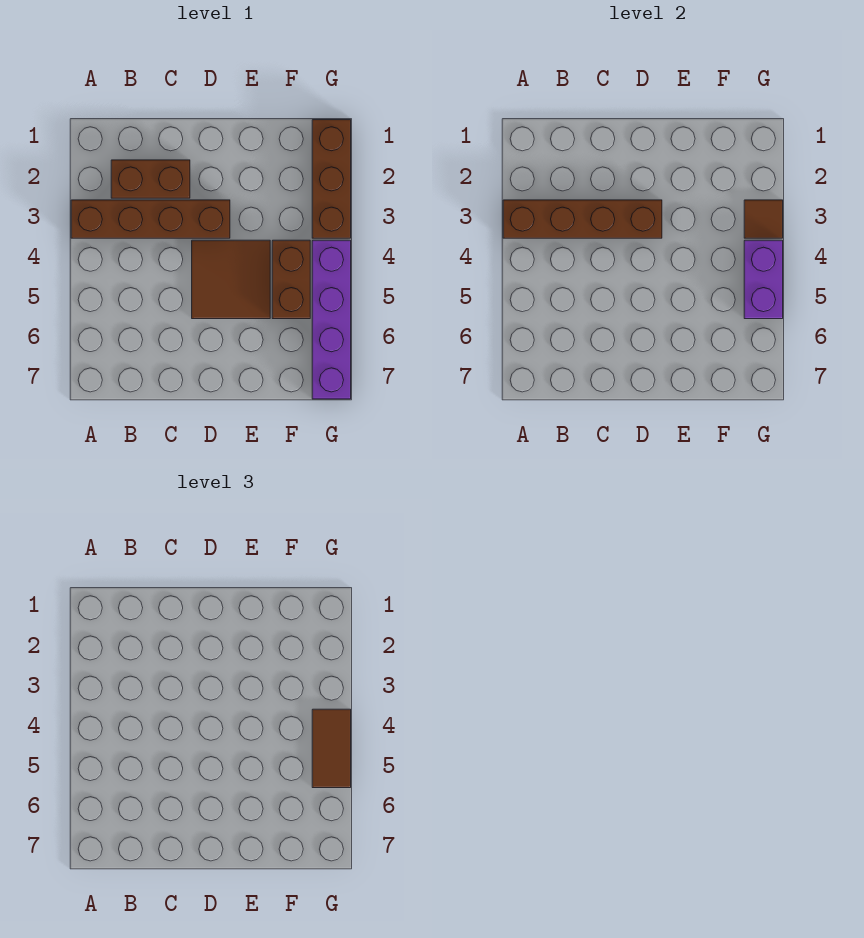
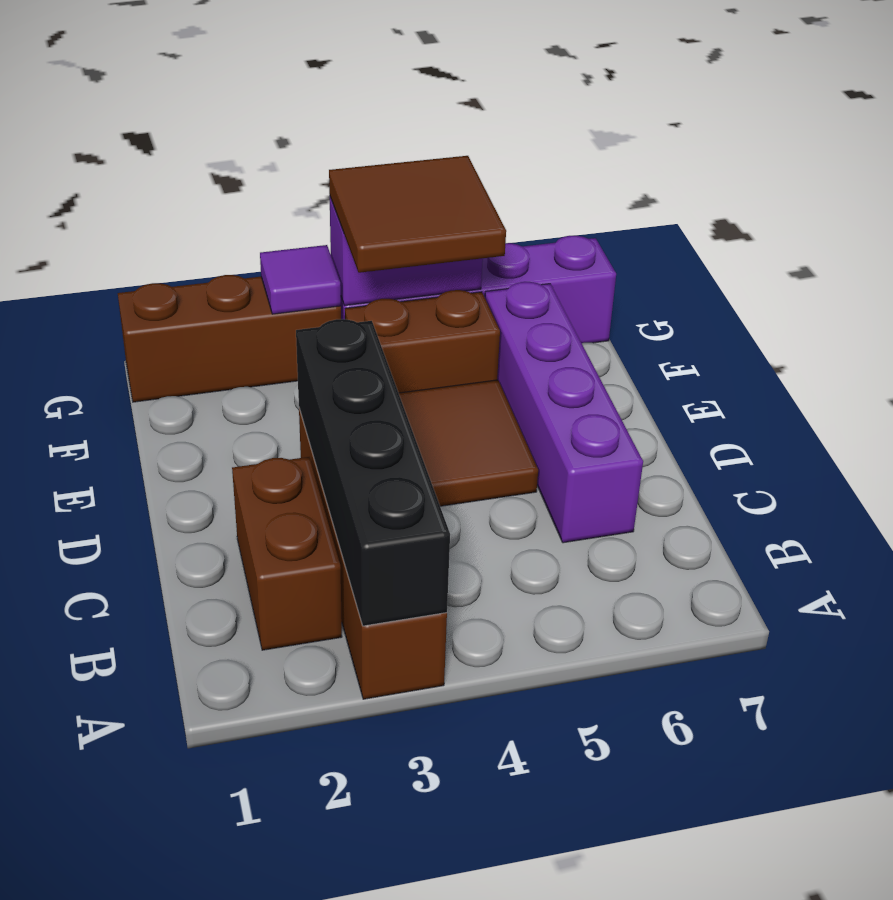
brown brick A3:D3 level 2 -> black brick A3:D3 level 2
none -> purple brick C6:F6 level 1
brown tile G3 level 2 -> purple tile G3 level 2
brown tile G4:G5 level 3 -> brown tile F4:G5 level 3

